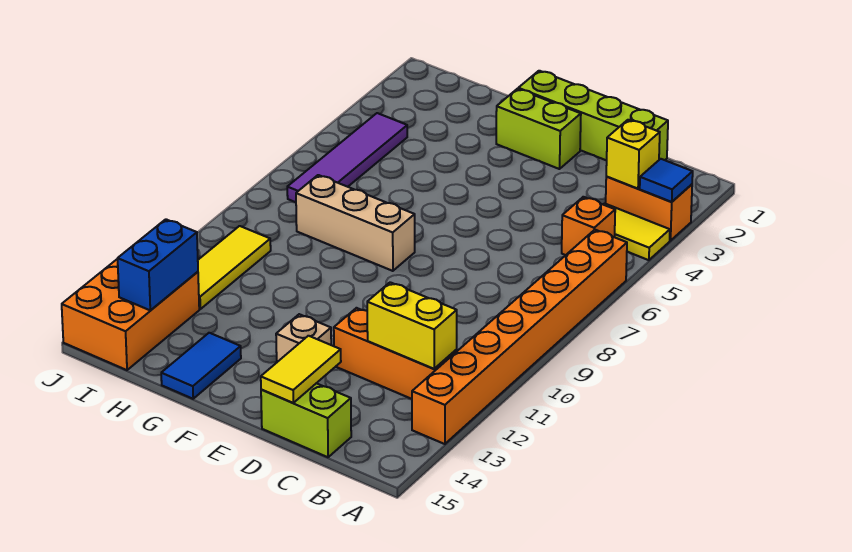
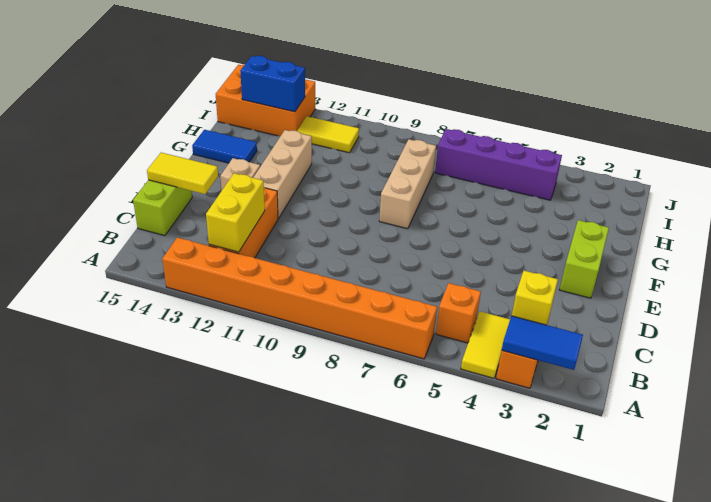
blue tile A3 level 2 -> blue tile A2:A3 level 2
lime brick C1:F1 level 1 -> none
none -> tan brick E12:G12 level 1
purple tile I4:I7 level 1 -> purple brick I4:I7 level 1
yellow tile I10:I12 level 1 -> yellow tile I11:I12 level 1

